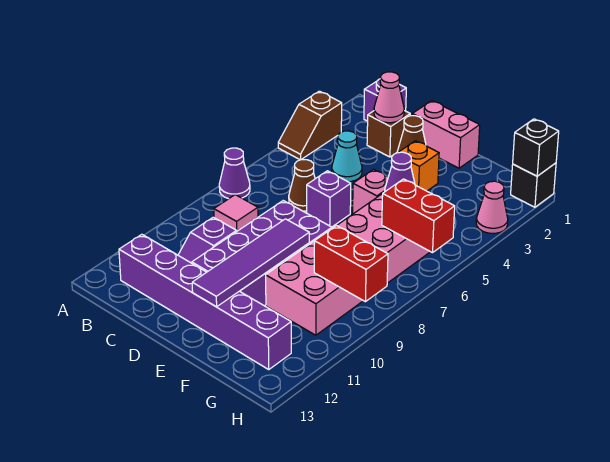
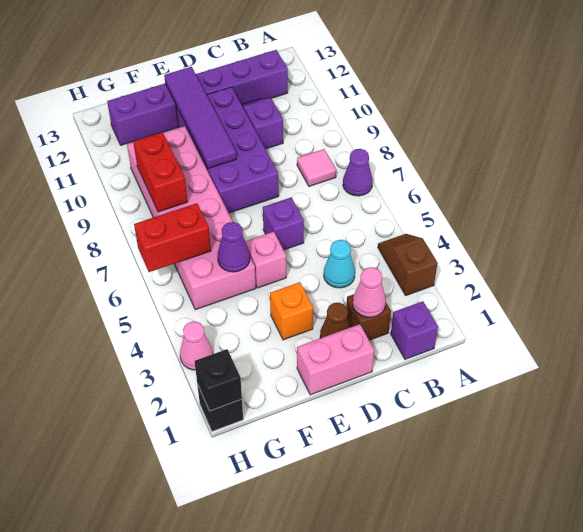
brown cone C6 level 1 -> none
red brick G9:H9 level 2 -> red brick G8:G9 level 2

